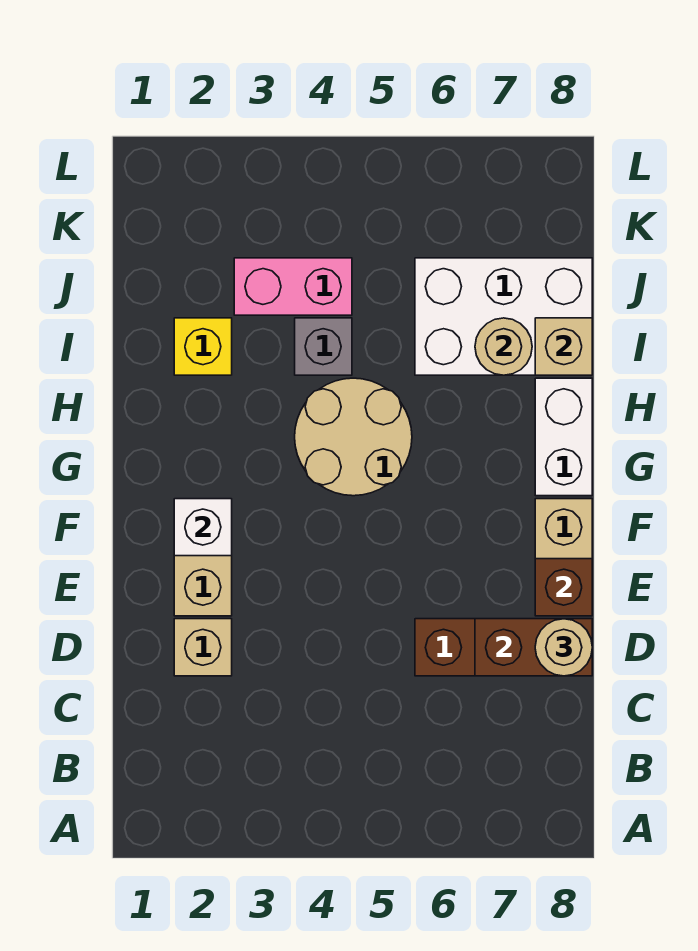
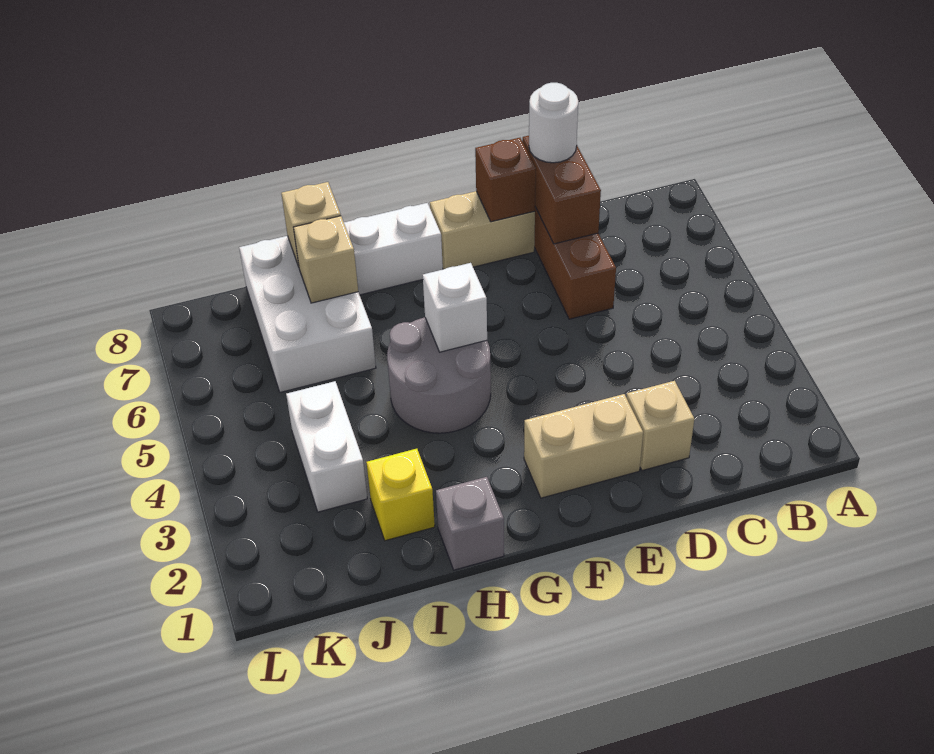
tan round brick D8 level 3 -> white round brick D8 level 3
white brick F2 level 2 -> white brick G5 level 2
tan round brick G4:H5 level 1 -> grey round brick G4:H5 level 1
grey brick I4 level 1 -> grey brick H1 level 1
tan round brick I7 level 2 -> tan brick I7 level 2
pink brick J3:J4 level 1 -> white brick J3:J4 level 1

